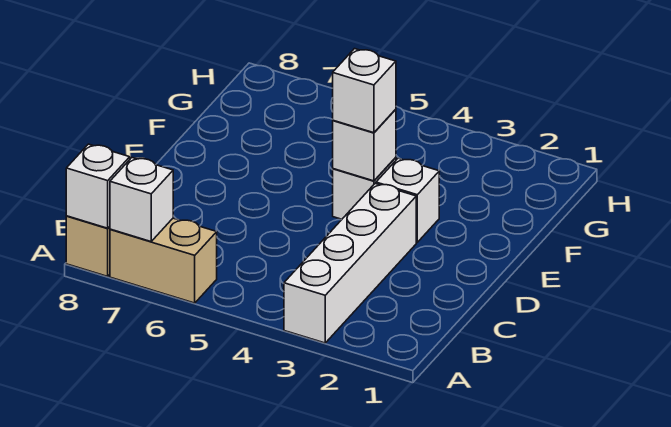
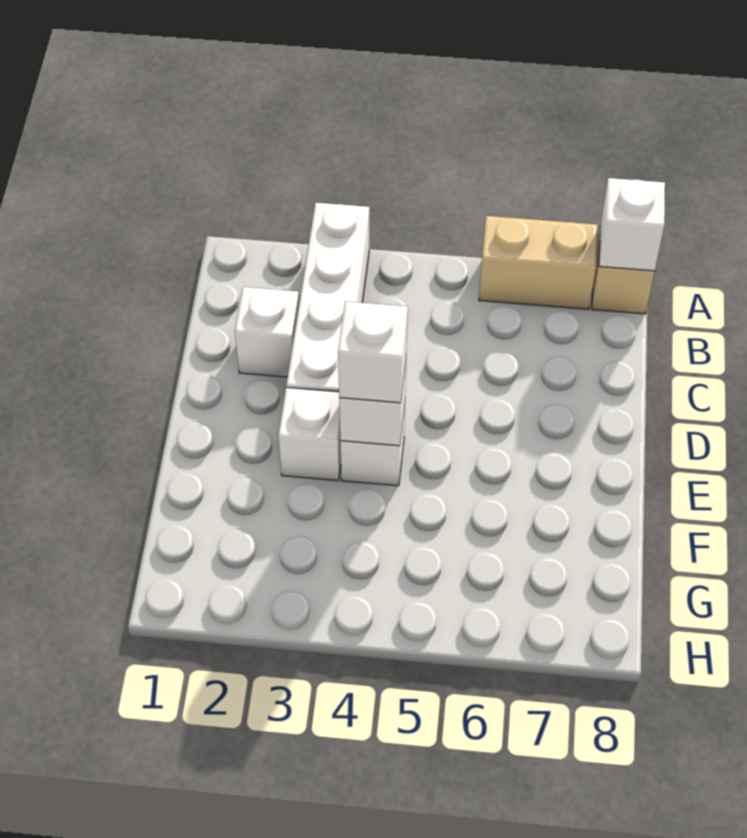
white brick A7 level 2 -> white brick C2 level 1

